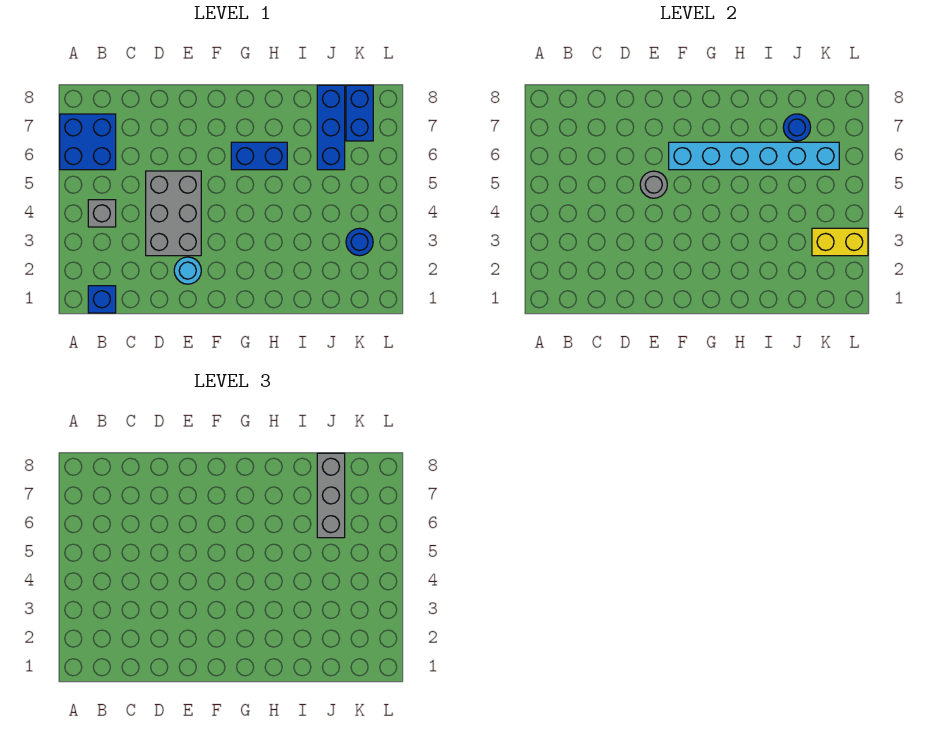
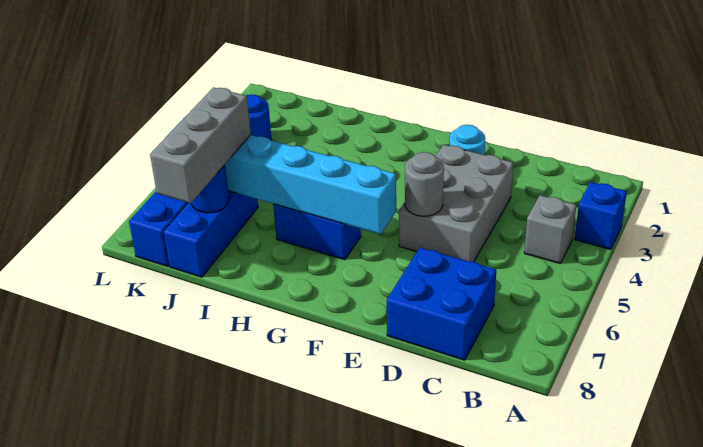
blue brick A6:B7 level 1 -> blue brick C7:D8 level 1
blue brick B1 level 1 -> blue brick A3 level 1
yellow brick K3:L3 level 2 -> none

